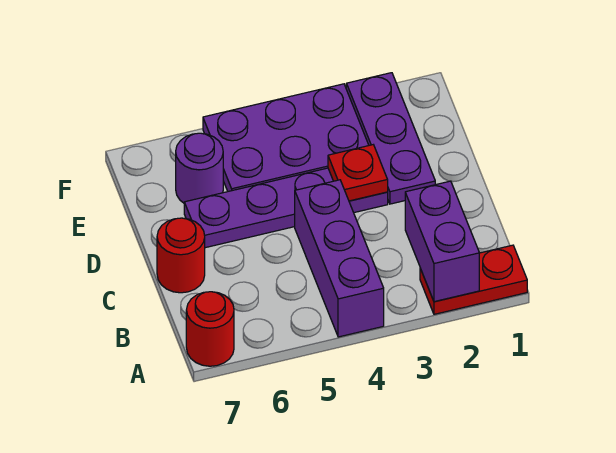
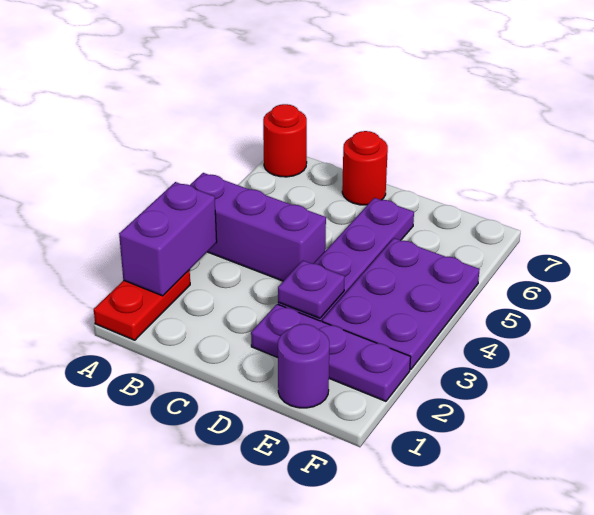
purple brick A2:B2 level 2 -> purple brick A2:A3 level 2
red plate D3 level 2 -> purple plate D3 level 2
purple round brick E6 level 1 -> purple round brick E1 level 1

